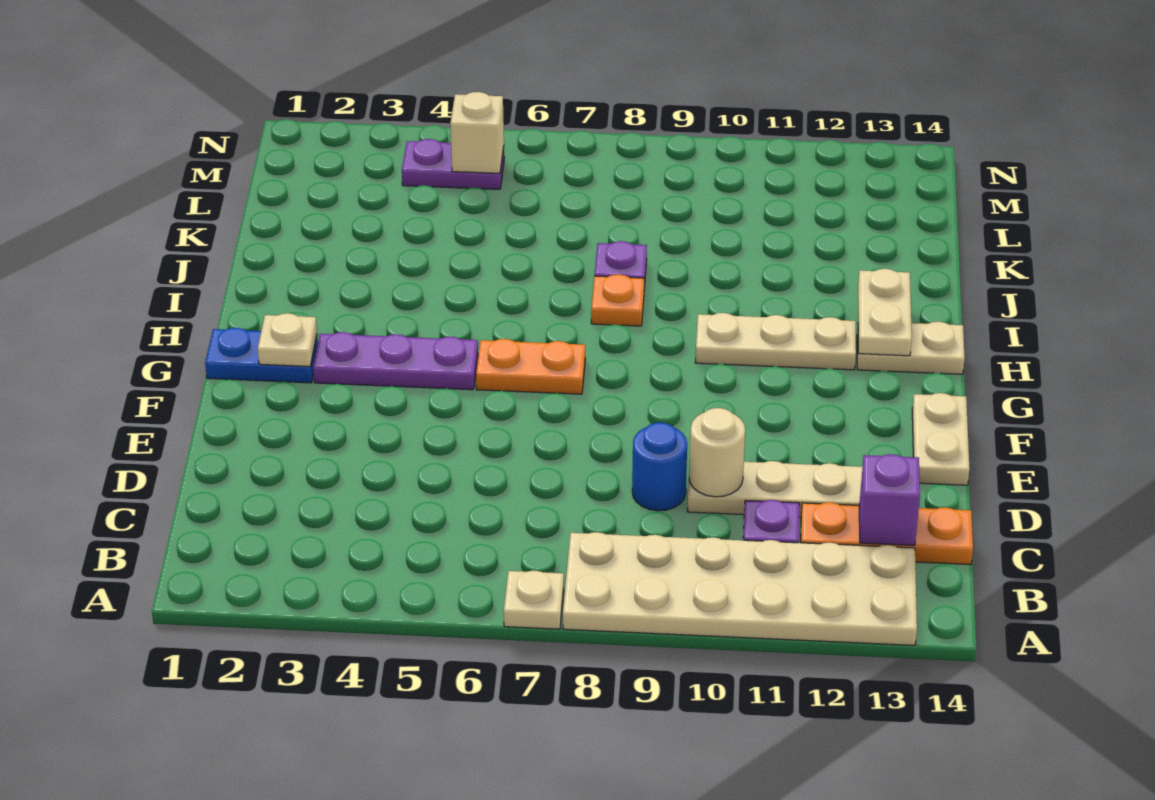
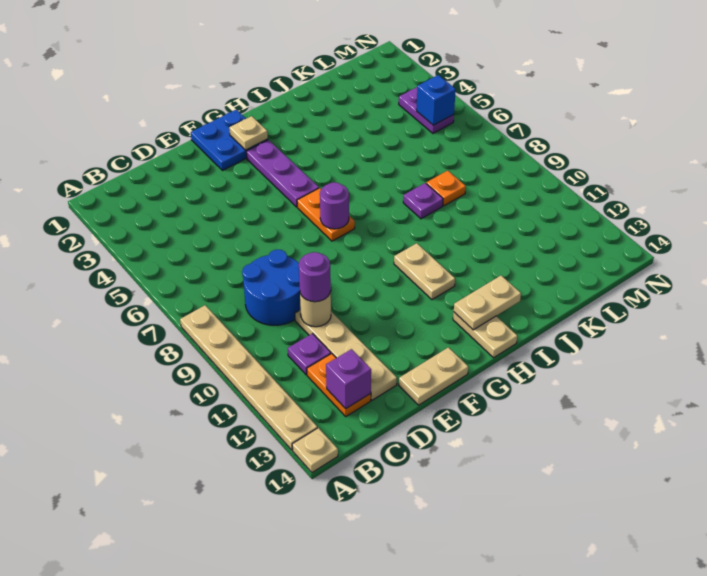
tan plate A7 level 1 -> tan plate A14 level 1
tan plate A8:B13 level 1 -> tan plate A8:A13 level 1
orange plate C12:C14 level 1 -> orange plate C12:C13 level 1
blue round brick D9 level 1 -> blue round brick C8:D9 level 1
none -> purple round brick D10 level 3
blue plate G1:G2 level 1 -> blue plate F1:G2 level 1
none -> purple round brick G7 level 2
tan plate H10:H12 level 1 -> tan plate H10:H11 level 1
orange plate I8 level 1 -> orange plate K8 level 1
tan brick M5 level 2 -> blue brick M5 level 2

